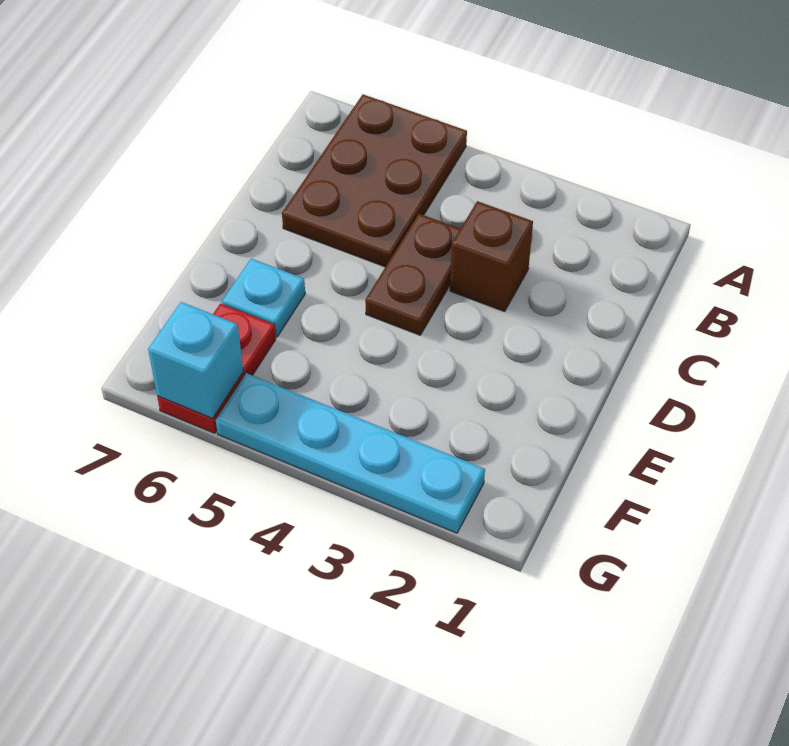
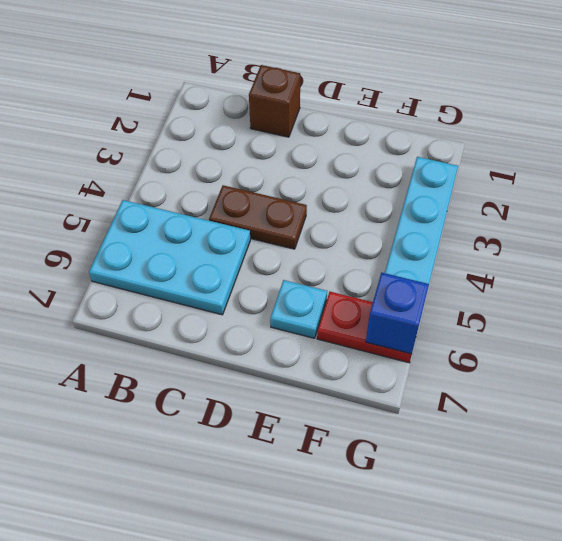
brown plate A5:C6 level 1 -> cyan plate A5:C6 level 1
brown brick C3 level 1 -> brown brick C1 level 1
cyan brick G6 level 2 -> blue brick G6 level 2

